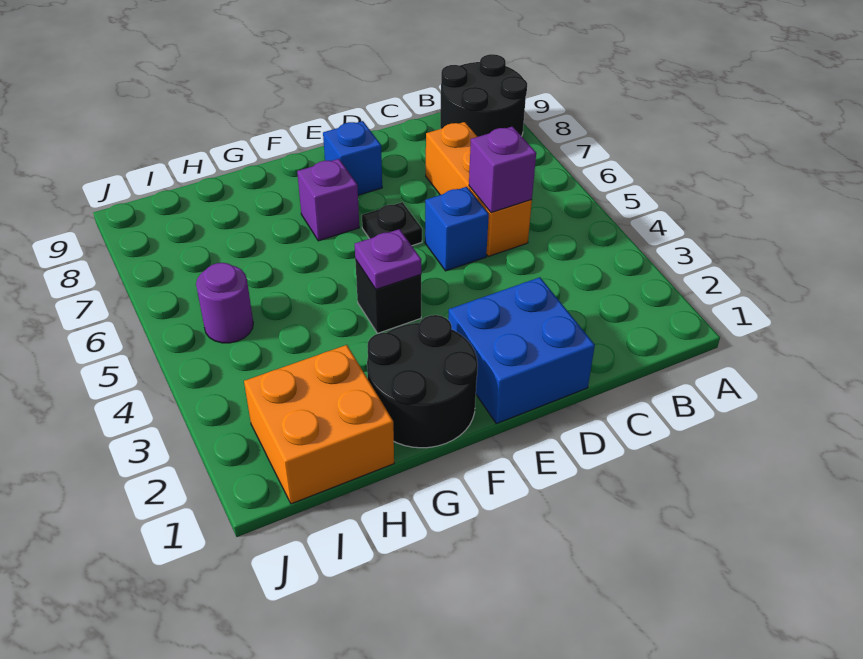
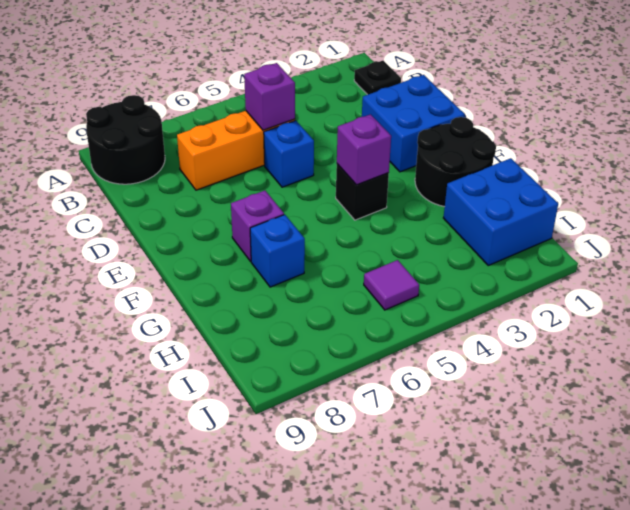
black plate E6 level 1 -> black plate B1 level 1
blue brick E8 level 1 -> blue brick G7 level 1
purple plate F4 level 2 -> purple brick F4 level 2
orange brick H1:I2 level 1 -> blue brick H1:I2 level 1
purple round brick I5 level 1 -> purple tile I5 level 1

